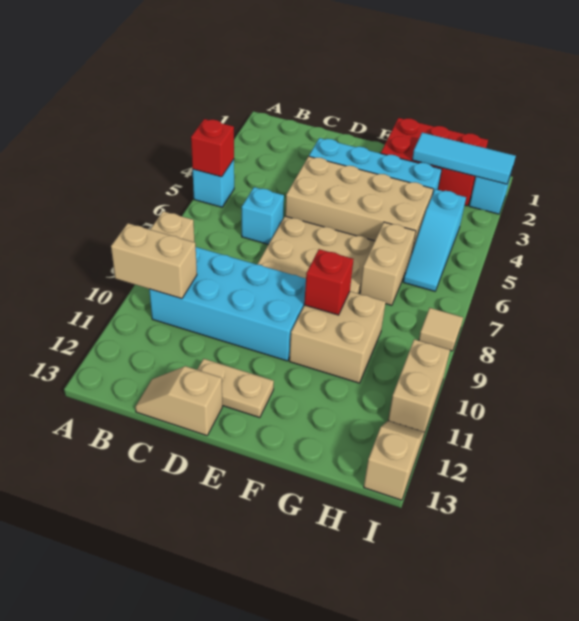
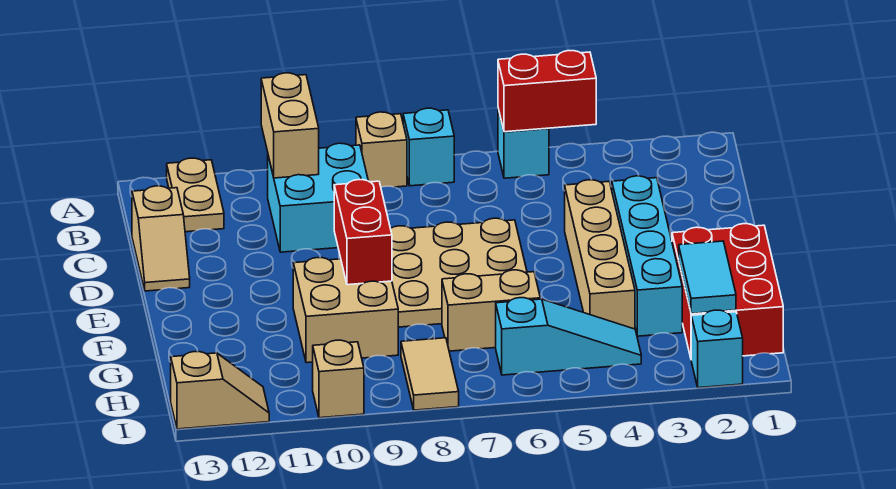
red brick A5 level 2 -> red brick A4:A5 level 2
cyan brick B9:E10 level 1 -> cyan brick B9:C10 level 1
cyan brick C6 level 1 -> cyan brick A7 level 1
tan slope C13:D13 level 1 top D -> tan slope C13:D13 level 1 top C
tan brick D4:G5 level 1 -> tan brick D4:G4 level 1
tan plate D12:E12 level 1 -> tan plate A12:B12 level 1
red brick F9 level 2 -> red brick E9:F9 level 2
cyan tile G2:I2 level 2 -> cyan tile G2:H2 level 2
cyan slope H4:H6 level 1 top 4 -> cyan slope H4:H6 level 1 top 6
tan tile I8 level 1 -> tan tile H8:I8 level 1
tan brick I10:I11 level 1 -> tan brick I10 level 1

